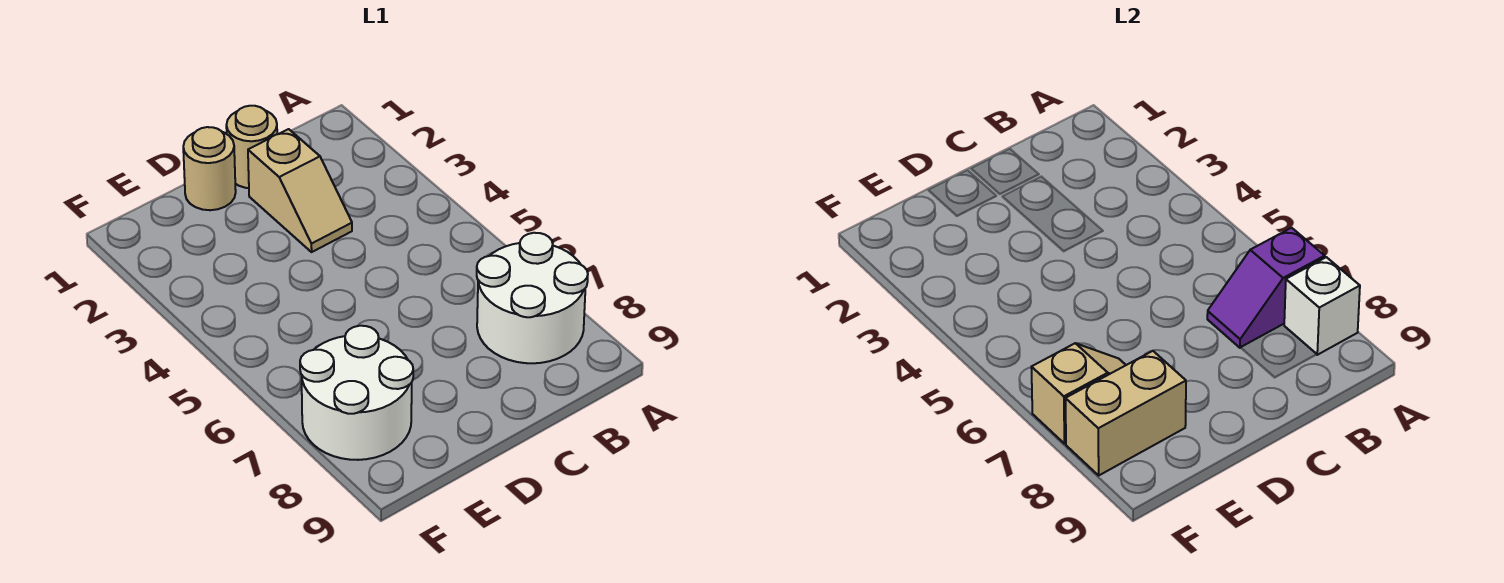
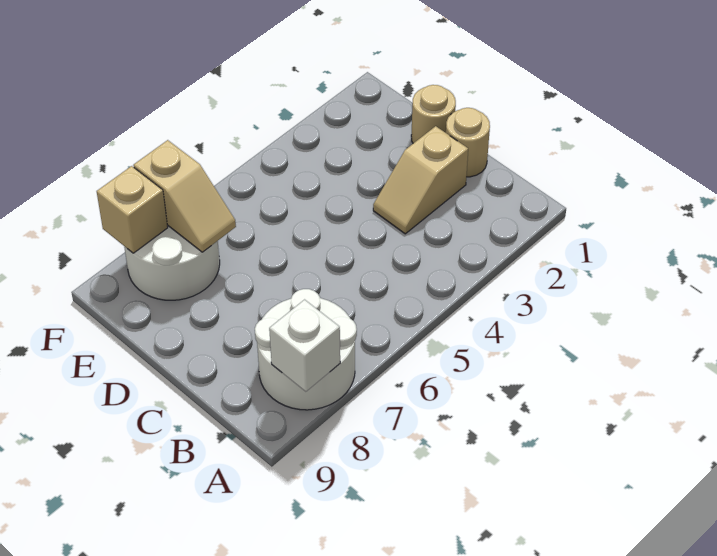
purple slope A7:B7 level 2 top A -> none
tan brick E8:F8 level 2 -> tan brick F8 level 2

